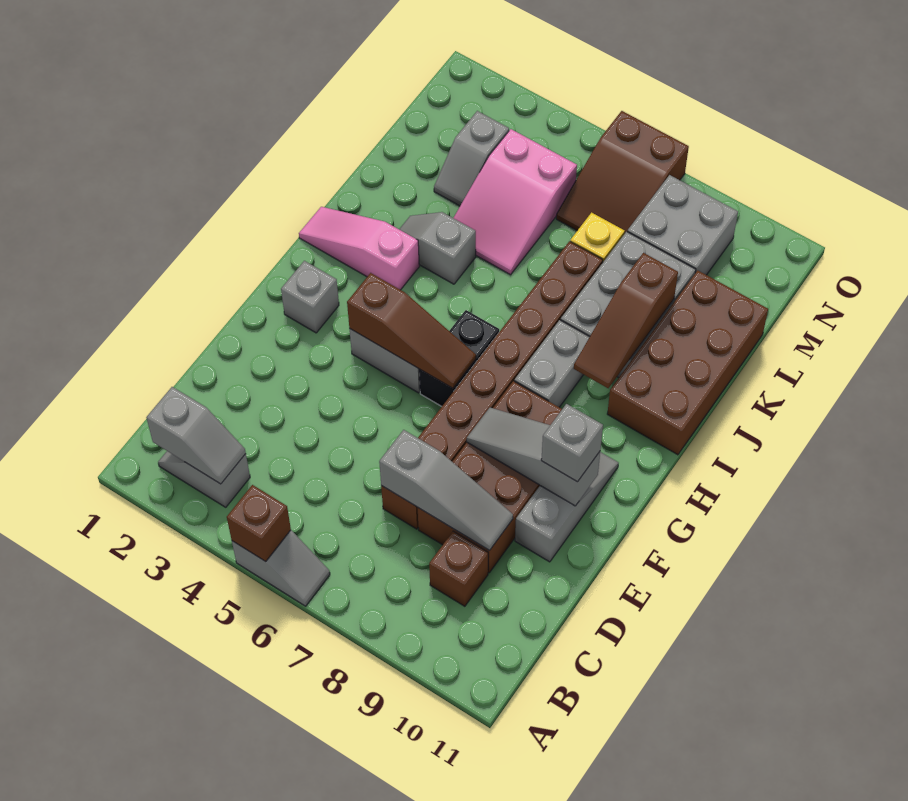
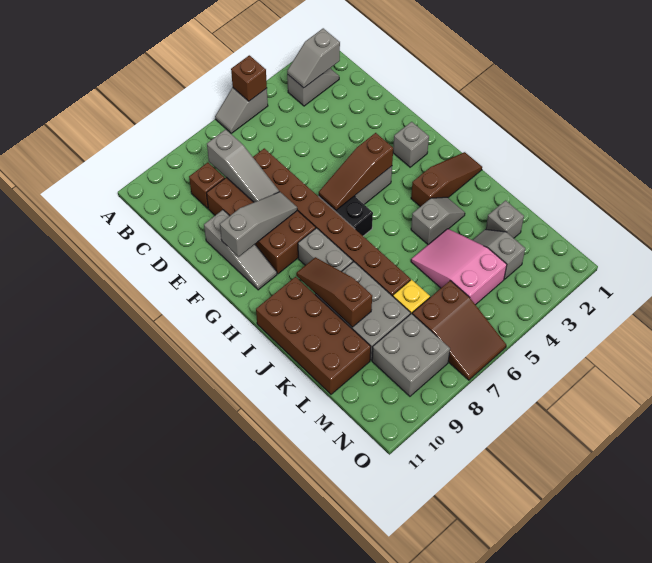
grey slope D7:D9 level 2 top 7 -> grey slope C8:E8 level 2 top C
grey brick F10 level 3 -> grey brick L2 level 1
pink slope I1:I3 level 1 top 3 -> brown slope I1:I3 level 1 top 3
brown slope M6:O7 level 1 top O -> brown slope M6:O7 level 1 top M

